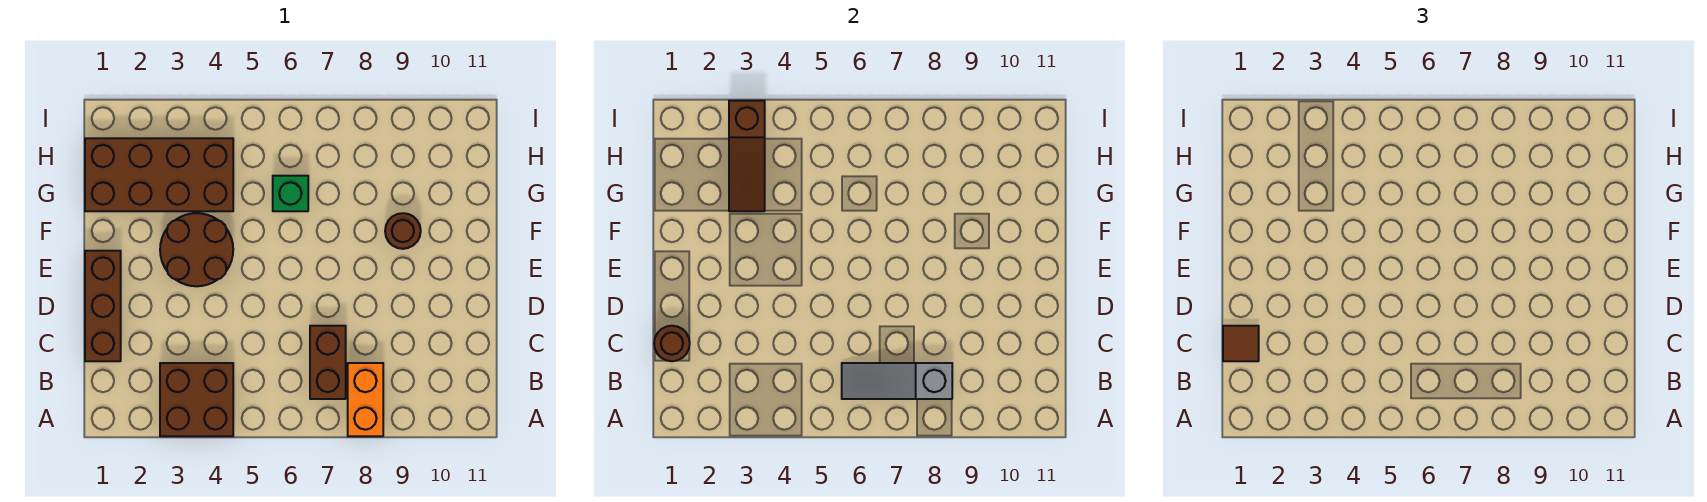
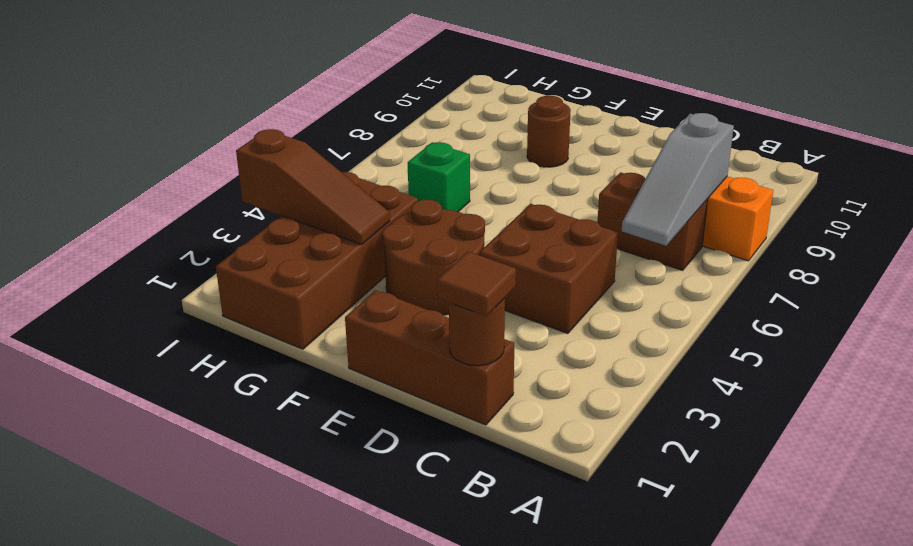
brown brick A3:B4 level 1 -> brown brick C4:D5 level 1

